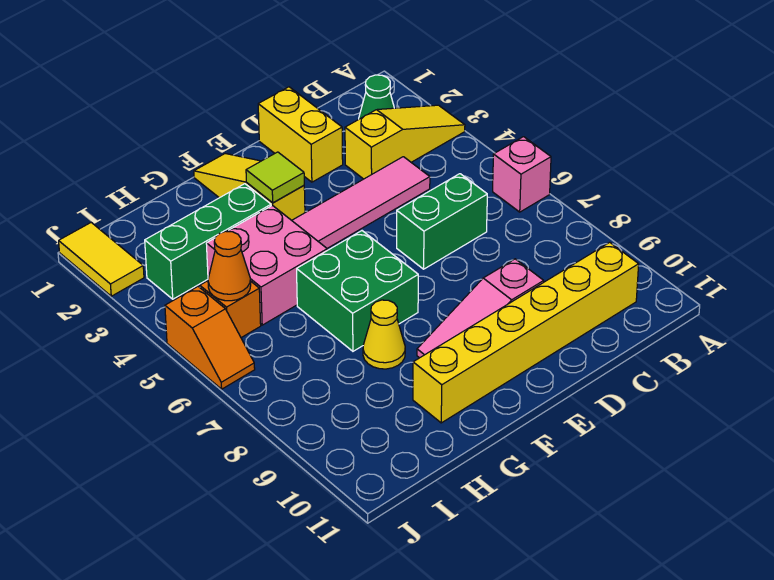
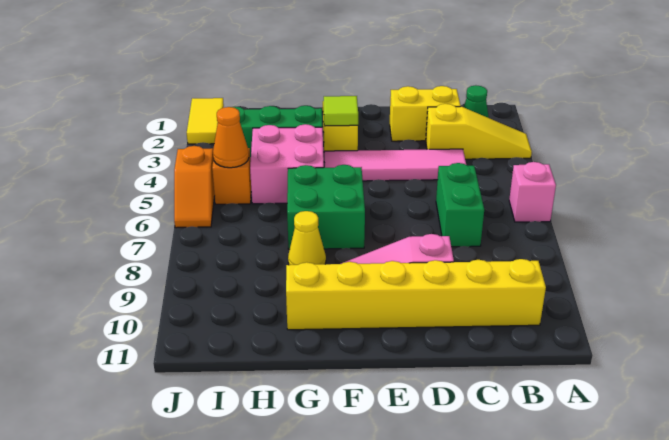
green brick C6:D6 level 1 -> green brick C6:C7 level 1
yellow brick D1:D2 level 1 -> yellow brick C2:D2 level 1

